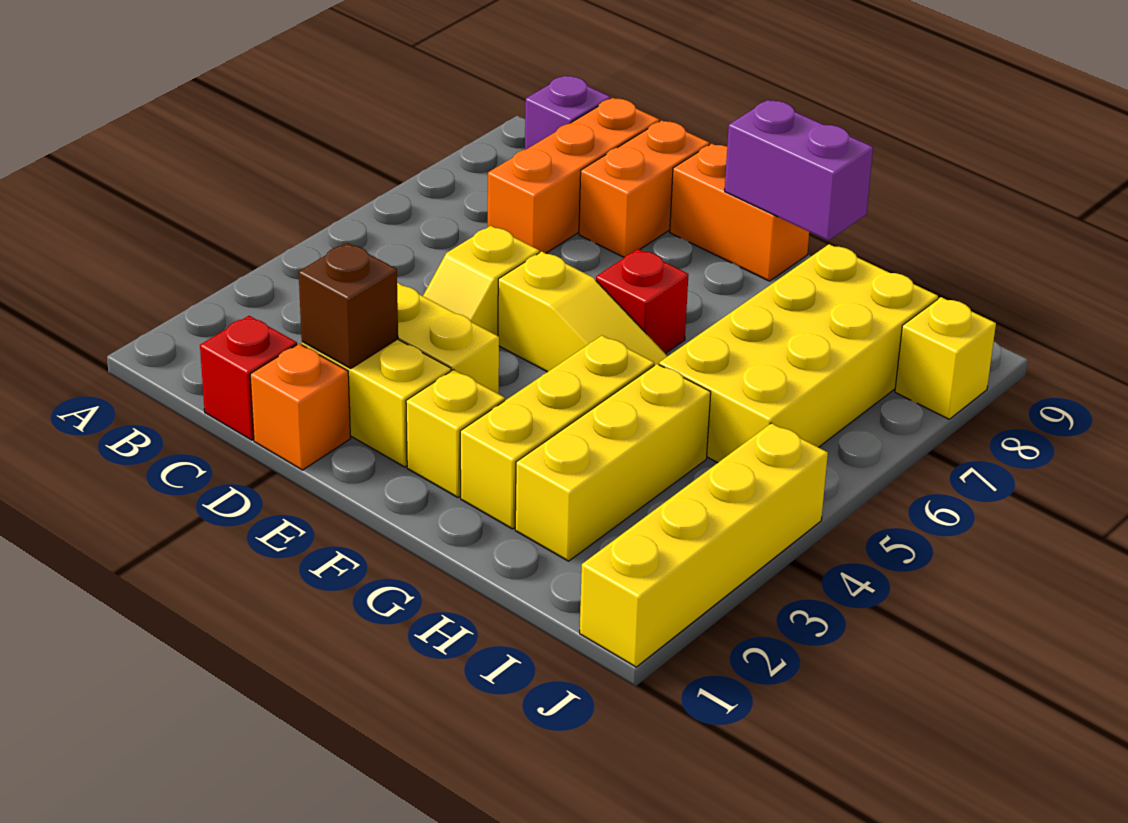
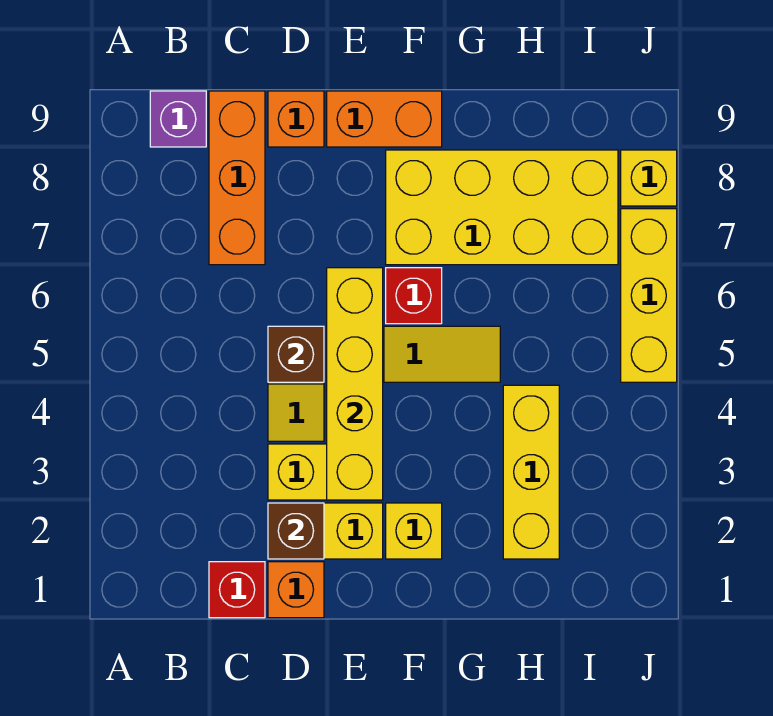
none -> brown brick D5 level 2
orange brick D8:D9 level 1 -> orange brick D9 level 1
purple brick F9:G9 level 2 -> none
yellow brick G2:G4 level 1 -> yellow brick J5:J7 level 1
yellow brick H5:I8 level 1 -> yellow brick F7:I8 level 1
yellow brick J1:J4 level 1 -> yellow brick E3:E6 level 2

